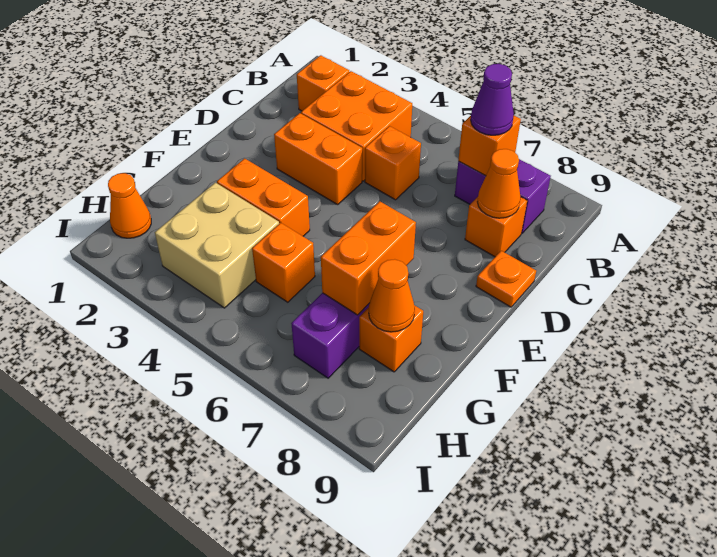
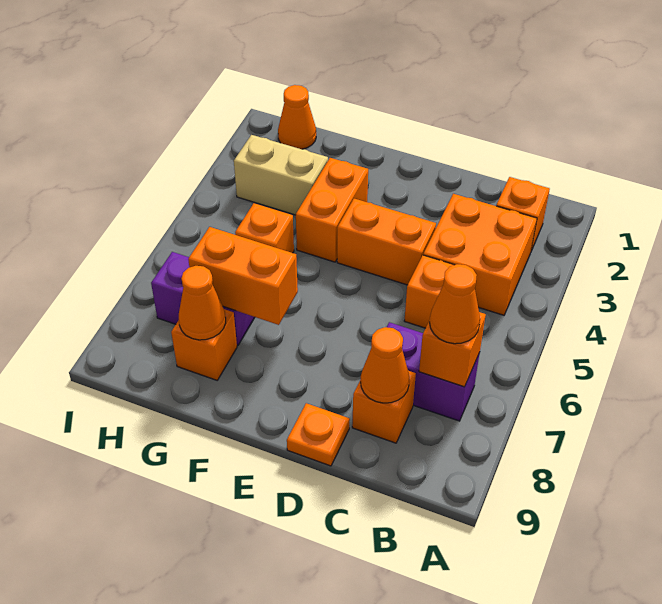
purple brick B7:B8 level 1 -> purple brick B7:C7 level 1
purple cone B7 level 3 -> orange cone B7 level 3
orange brick D3:D4 level 1 -> orange brick D4:E4 level 1
tan brick G3:H4 level 1 -> tan brick G3:H3 level 1

